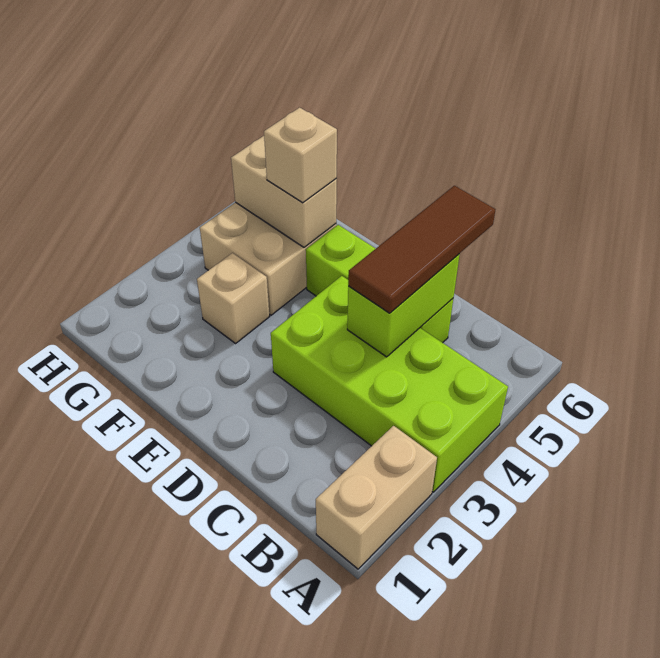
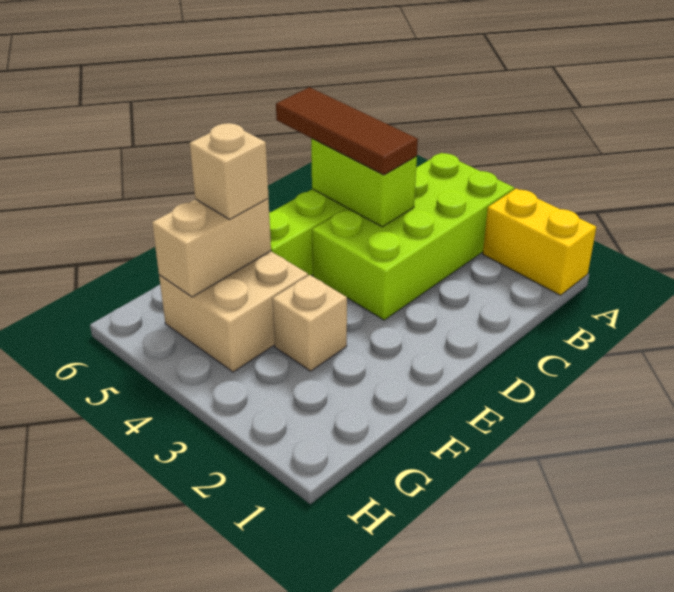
tan brick A1:A2 level 1 -> yellow brick A1:A2 level 1

